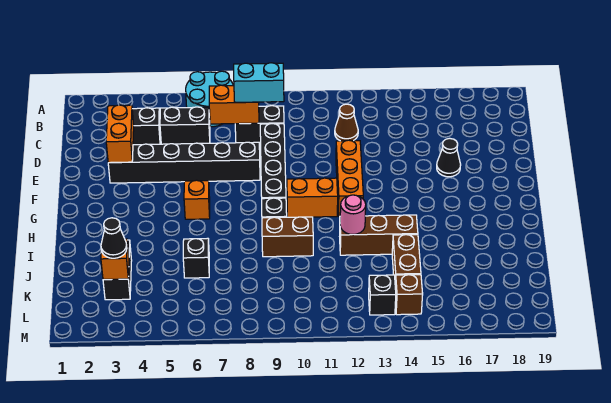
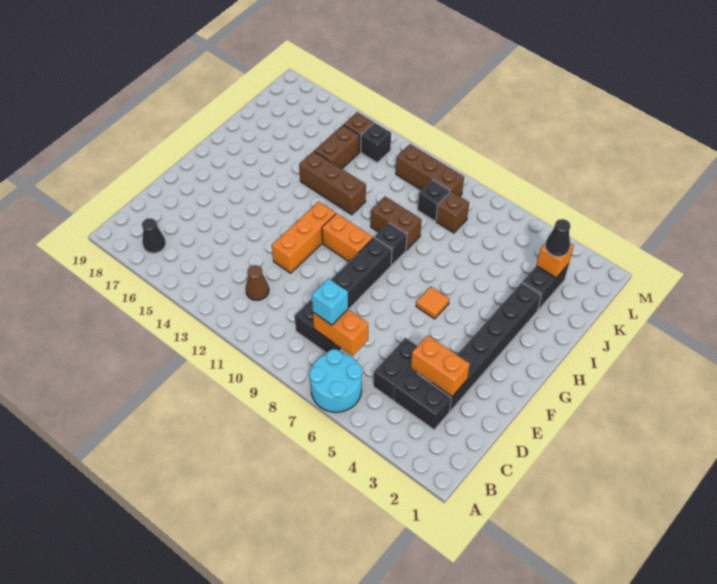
black brick C5:C6 level 1 -> black brick C5:D5 level 1
cyan brick C8:C9 level 3 -> cyan brick C8 level 3
orange brick D3:E3 level 2 -> orange brick D3:D4 level 2
black brick E3:E8 level 1 -> black brick D3:I3 level 1
black cone E16 level 1 -> black cone B17 level 1
orange brick G6 level 1 -> orange tile G6 level 1
pink round brick I12 level 2 -> none
black brick J6 level 1 -> black brick K9 level 1
none -> brown brick K8 level 1
none -> brown brick L9:L11 level 1

